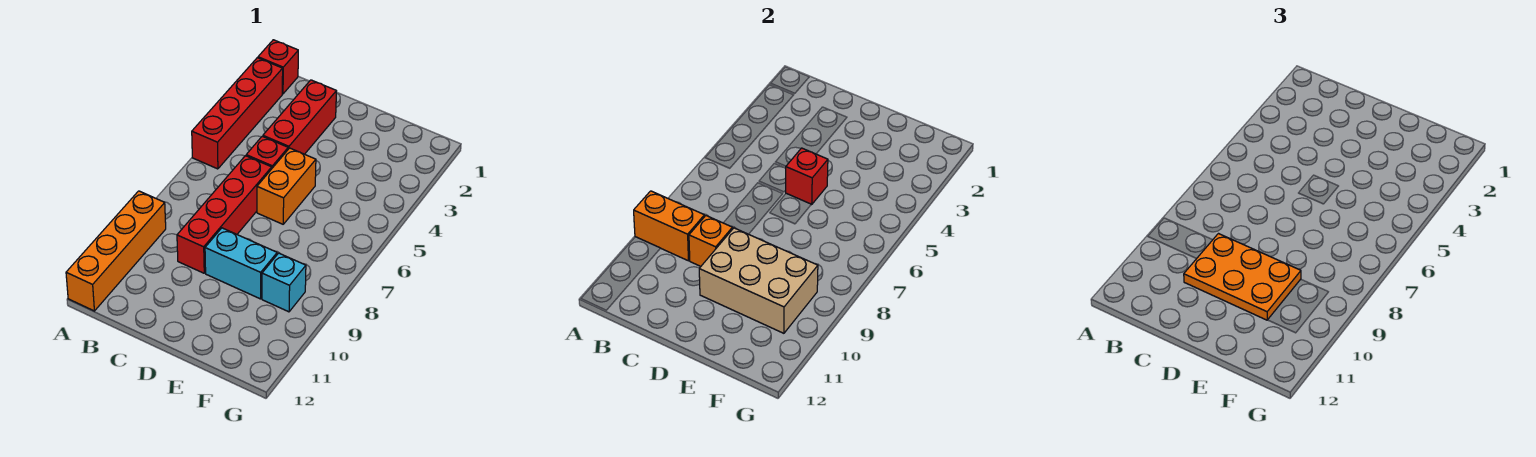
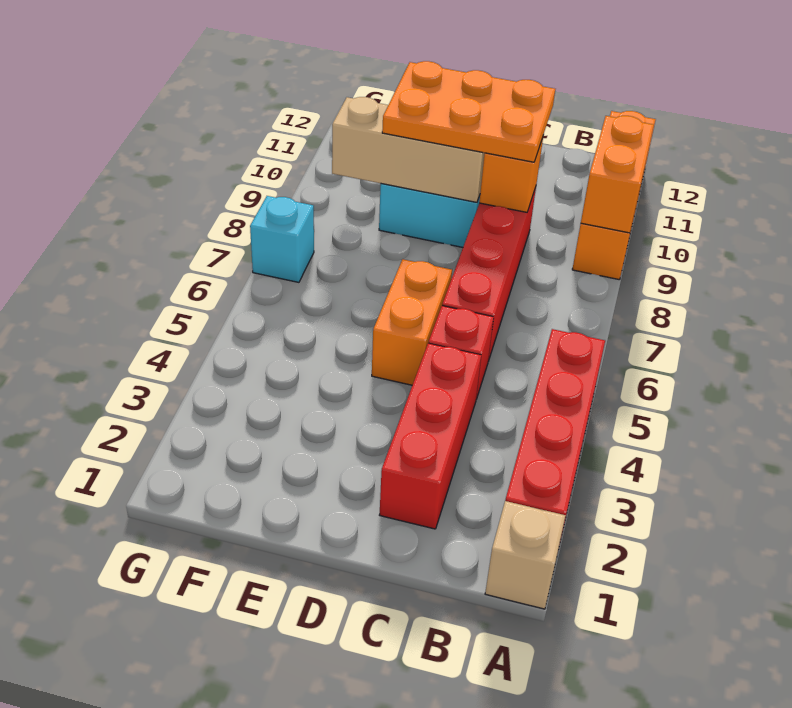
red brick A1 level 1 -> tan brick A1 level 1
orange brick A9:B9 level 2 -> orange brick A9:A10 level 2
red brick D5 level 2 -> none
tan brick D9:F10 level 2 -> tan brick D9:F9 level 2
cyan brick F9 level 1 -> cyan brick G7 level 1

